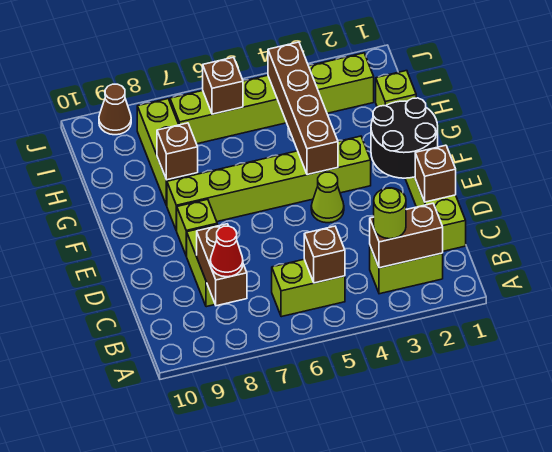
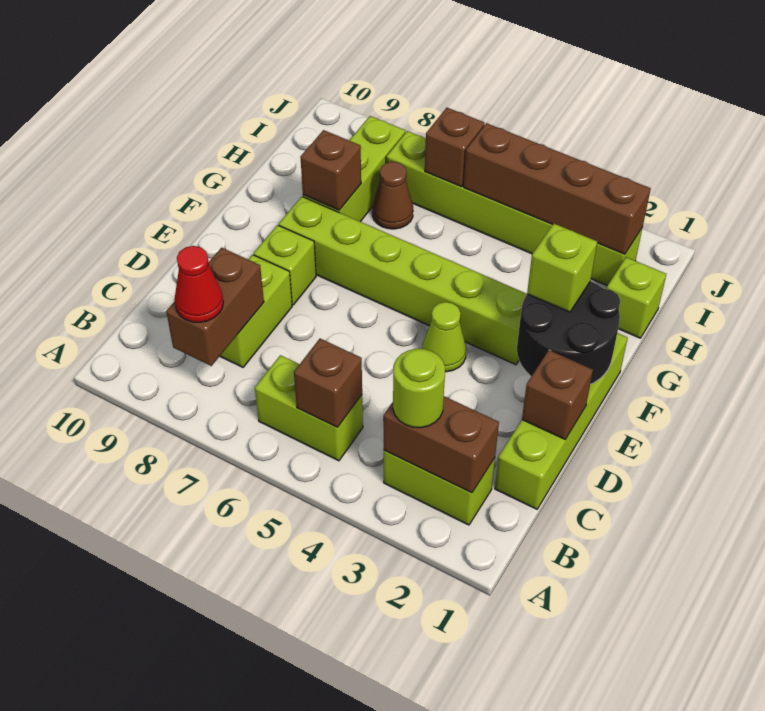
none -> lime brick F2 level 3
brown brick F4:I4 level 2 -> brown brick I2:I5 level 2
brown cone J9 level 1 -> brown cone H7 level 1

